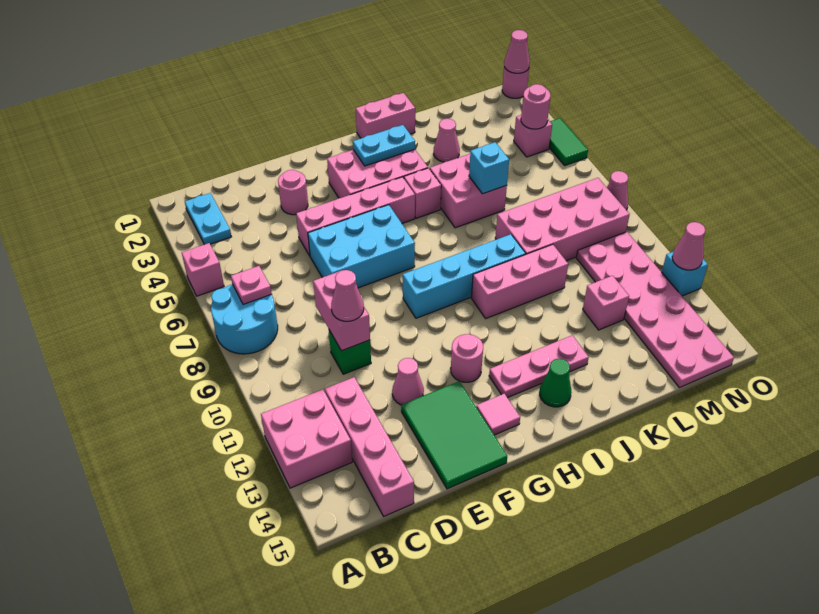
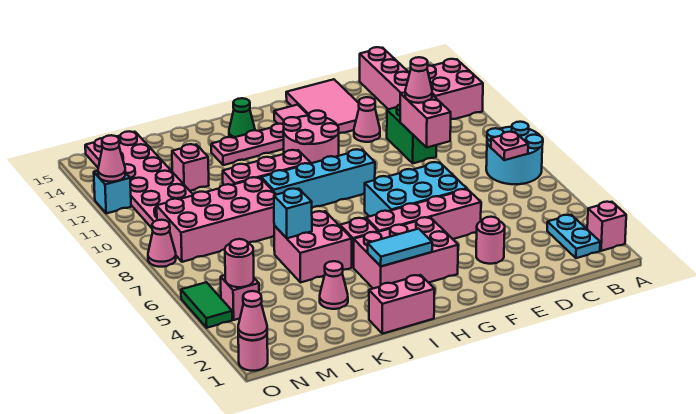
pink brick A5 level 1 -> pink brick A2 level 1
green brick D10 level 1 -> green brick D10:D11 level 1
green tile E13:F15 level 1 -> pink tile E13:F15 level 1
pink round brick G12 level 1 -> pink round brick G11:H12 level 1
cyan plate H3:I3 level 2 -> cyan tile H3:I3 level 2

